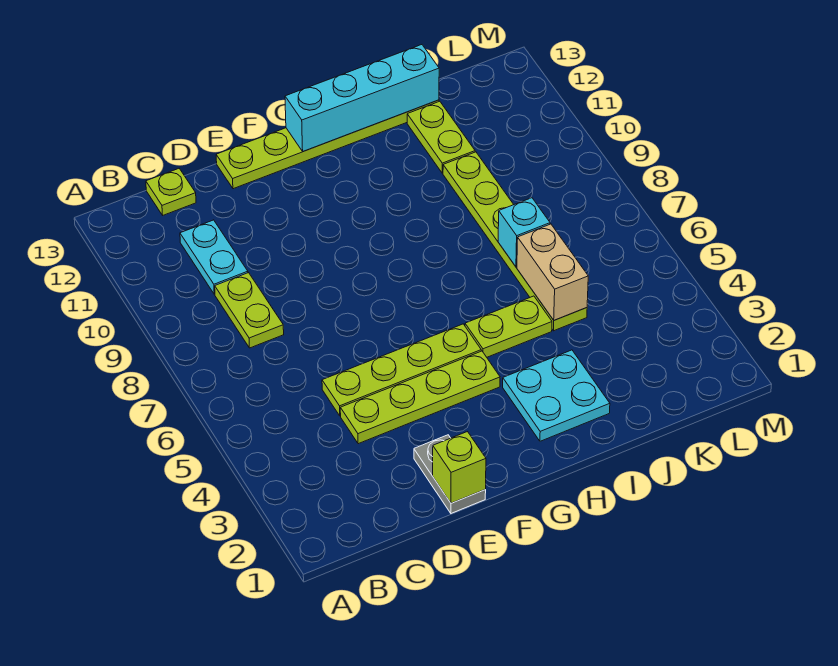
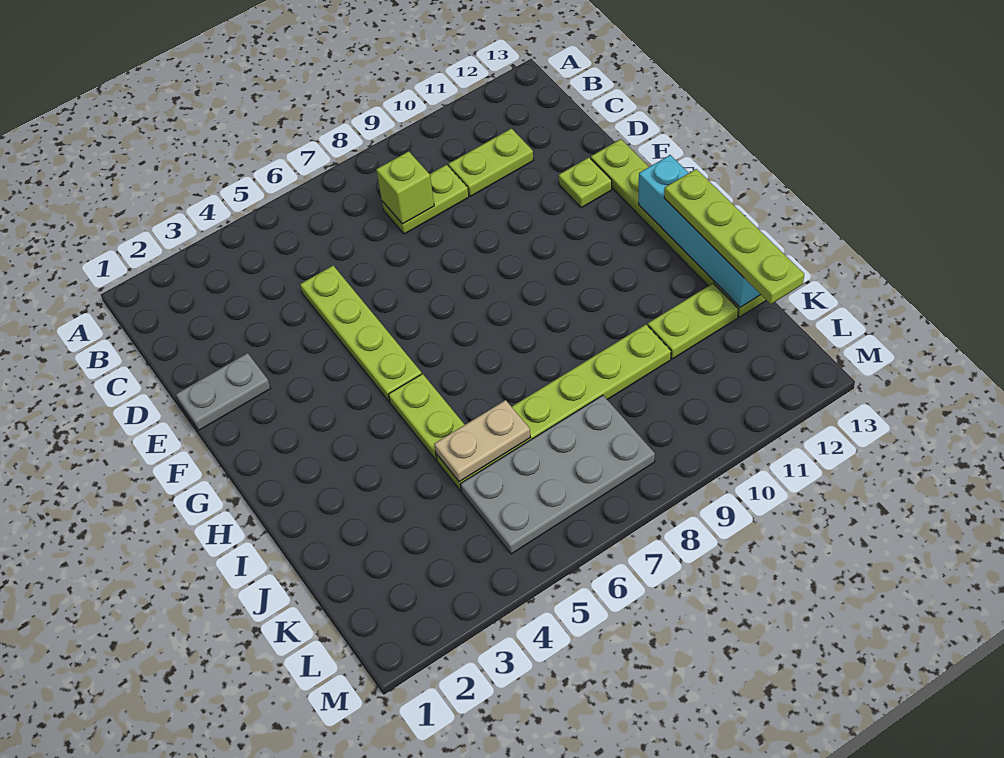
cyan plate C10:C11 level 1 -> lime plate C10:C11 level 1
lime plate C13 level 1 -> lime plate E12 level 1
lime plate D4:G4 level 1 -> lime plate H13:K13 level 3
lime brick E1 level 2 -> lime brick C8 level 2
cyan plate H2:I3 level 1 -> none
tan brick J5:J6 level 2 -> tan plate J5:J6 level 2
cyan brick J7 level 2 -> none
none -> grey plate K5:L8 level 1

